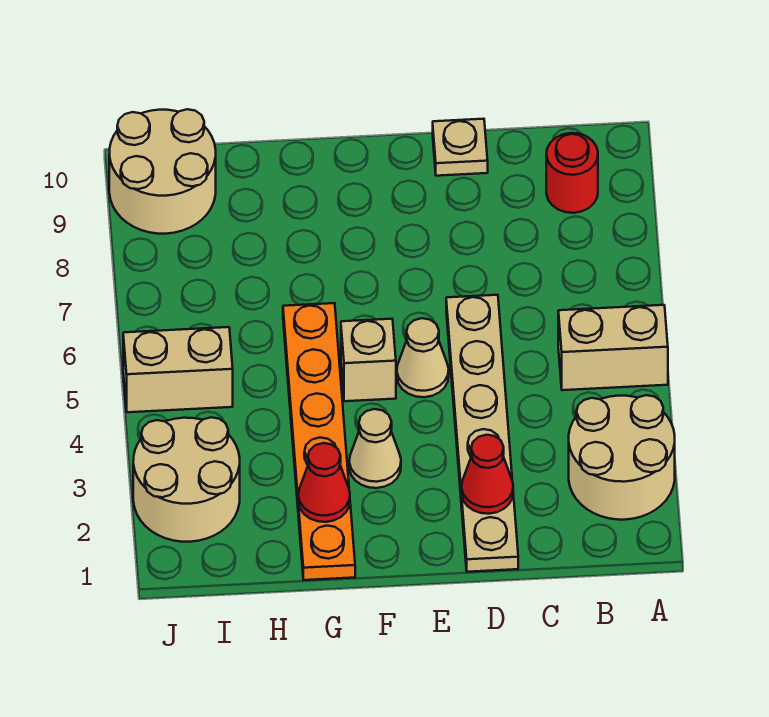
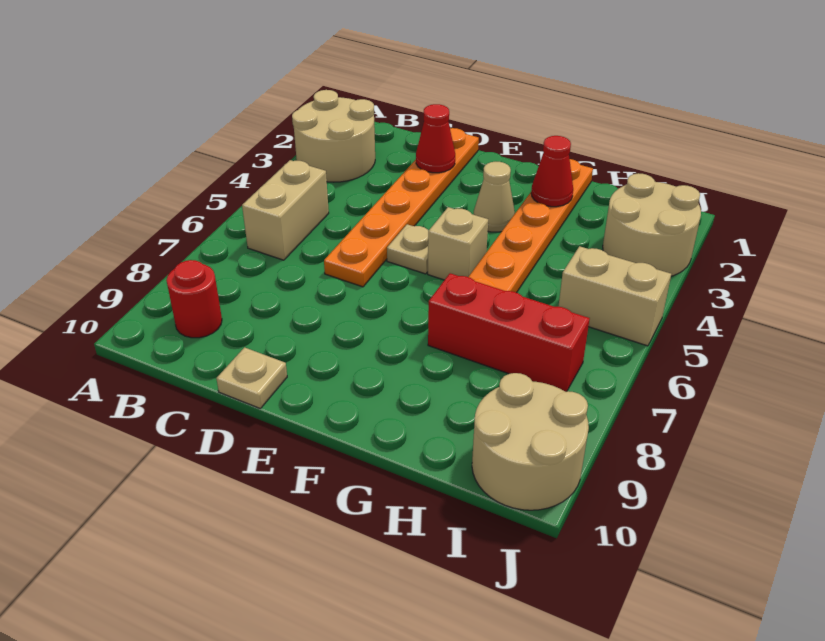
tan brick A5:B5 level 1 -> tan brick B5:B6 level 1
tan plate D1:D6 level 1 -> orange plate D1:D6 level 1
tan cone E5 level 1 -> tan plate E5 level 1
none -> red brick G7:I7 level 1

